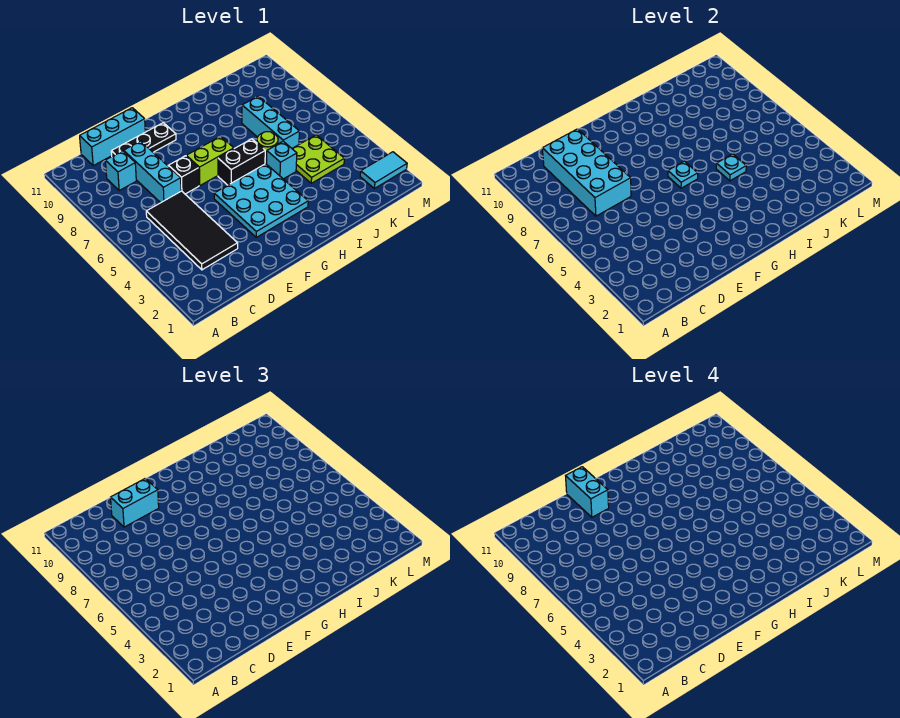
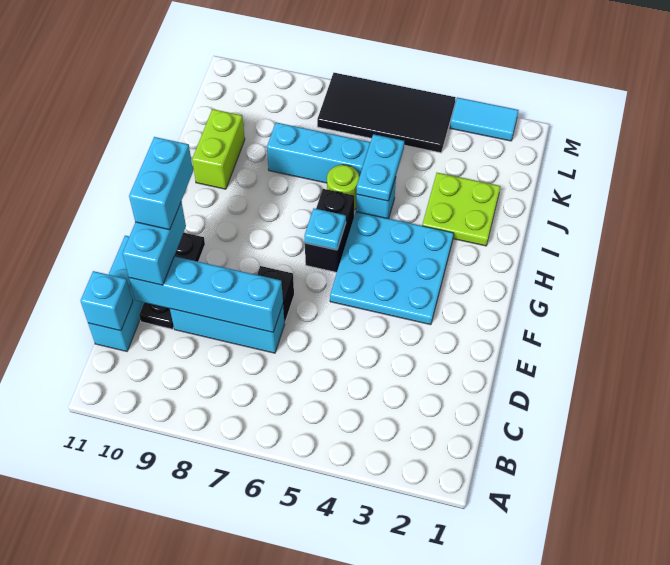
black tile C3:D6 level 1 -> black tile L4:M7 level 1
cyan brick C7:D10 level 2 -> cyan brick D7:D10 level 2
cyan brick C9 level 1 -> cyan brick C11 level 2
cyan brick E10:E11 level 4 -> cyan brick E10:F10 level 4
lime brick F7:G7 level 1 -> lime brick I10:J10 level 1
cyan plate I5 level 2 -> cyan plate I5:J5 level 2
lime plate J4:K5 level 1 -> lime plate I2:J3 level 1
cyan tile L2:M2 level 1 -> cyan tile M2:M3 level 1

